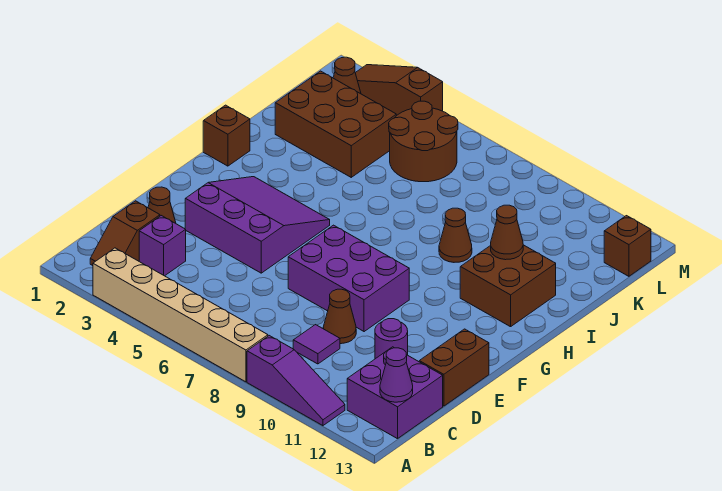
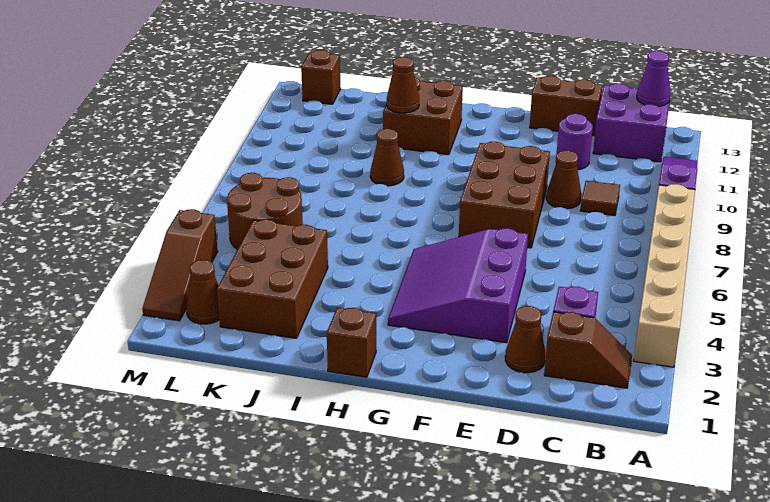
purple tile C9 level 1 -> brown tile C9 level 1
purple brick E7:F9 level 1 -> brown brick E7:F9 level 1

